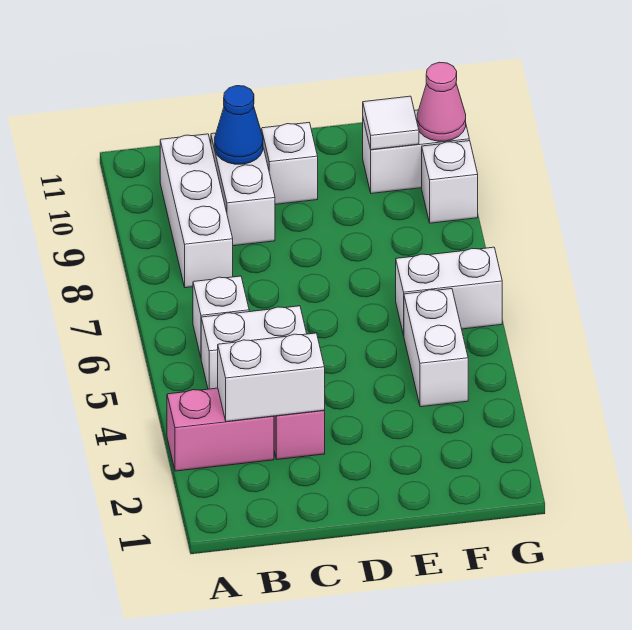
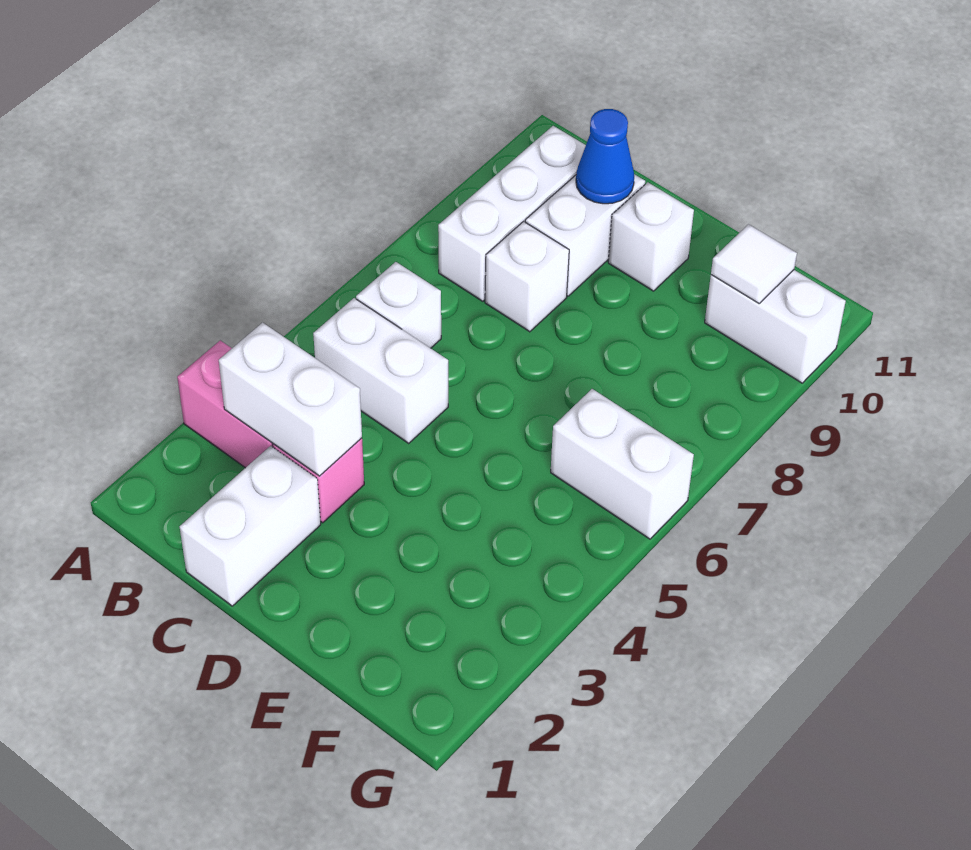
white brick F4:F5 level 1 -> white brick C1:C2 level 1
white brick G9 level 1 -> white brick C8 level 1
pink cone G10 level 2 -> none

